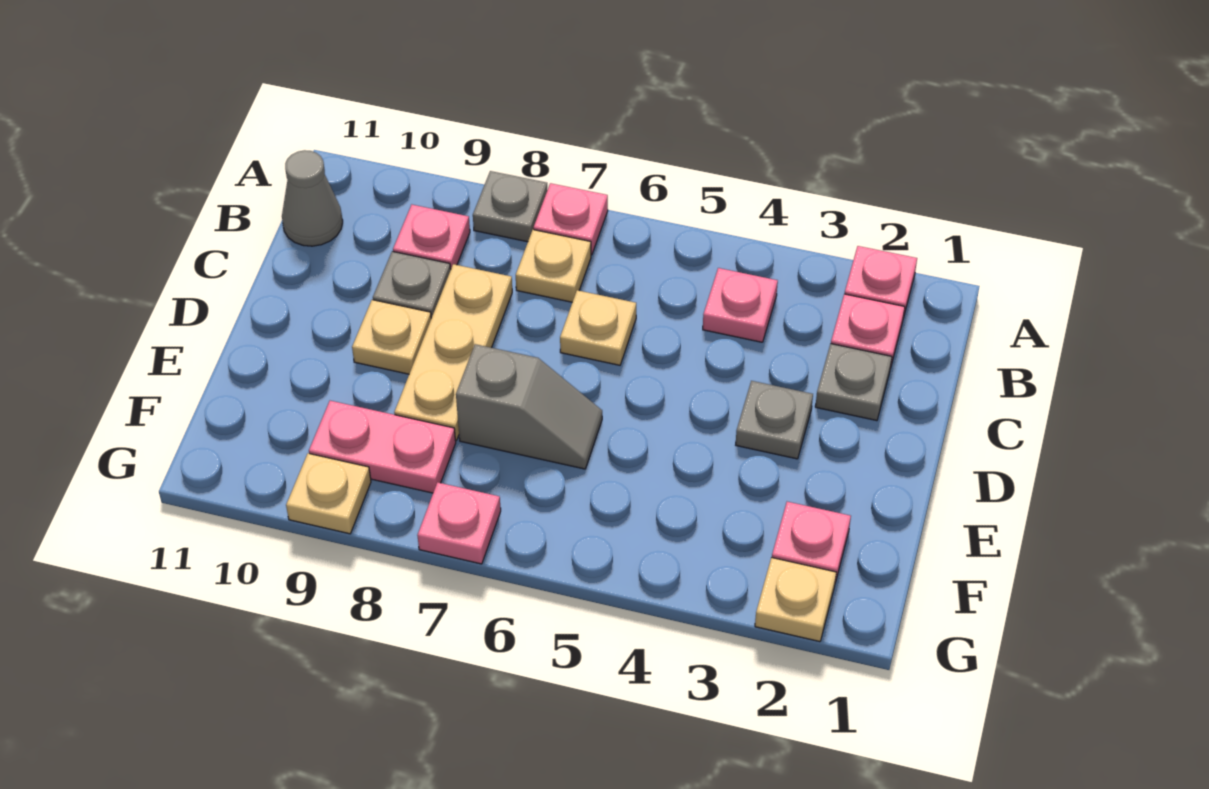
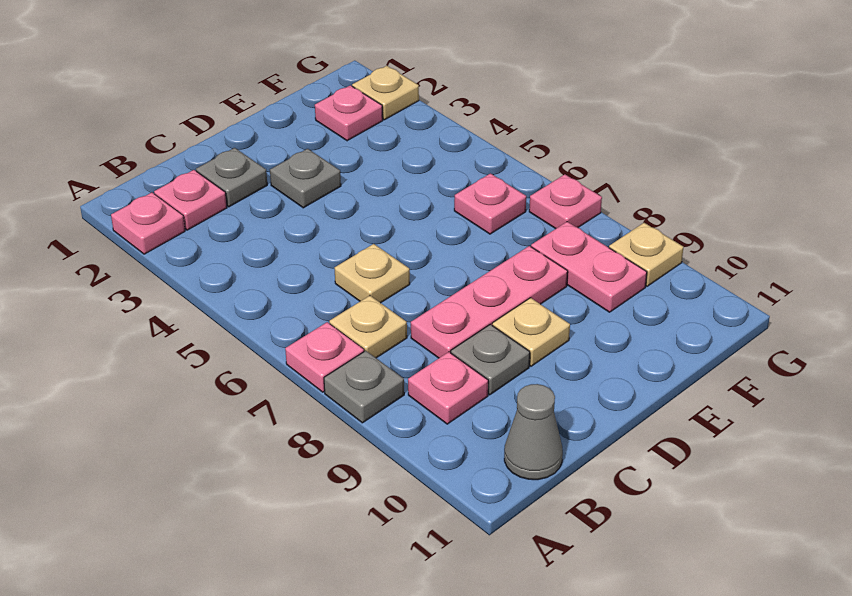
pink plate B4 level 1 -> pink plate F6 level 1
tan plate C8:E8 level 1 -> pink plate C8:E8 level 1
grey slope E6:E7 level 1 top 7 -> none

